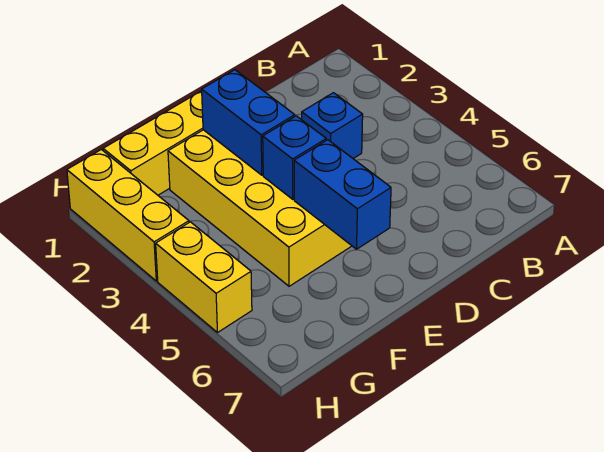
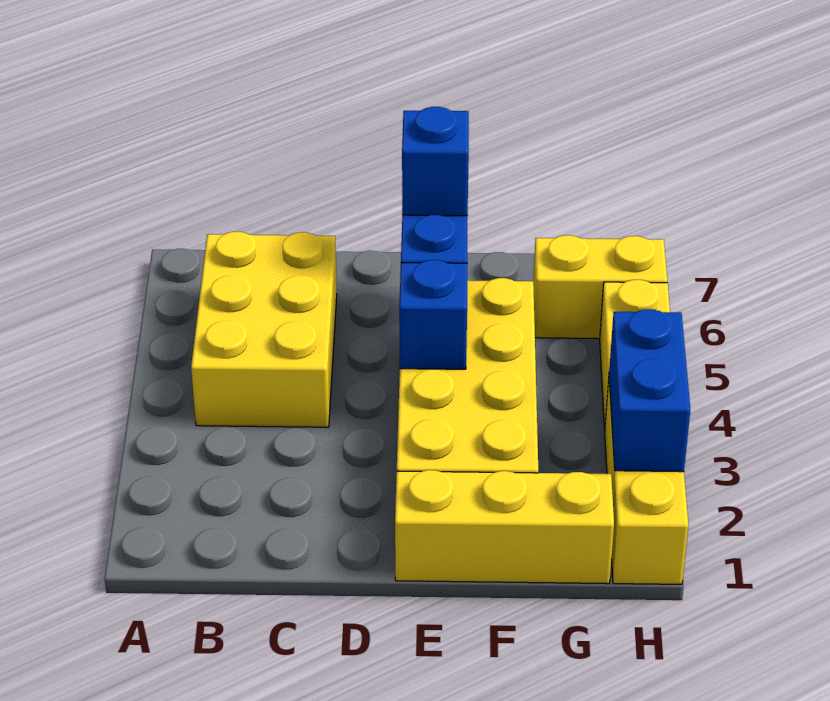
none -> yellow brick B4:C6 level 1
blue brick C3 level 1 -> blue brick E6 level 3
blue brick E2:E3 level 2 -> blue brick H2:H3 level 2
none -> yellow brick G6:H6 level 1

